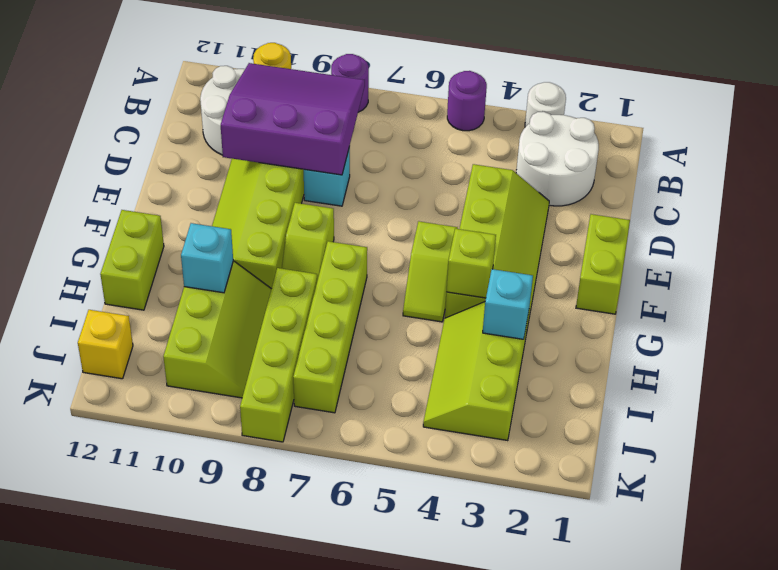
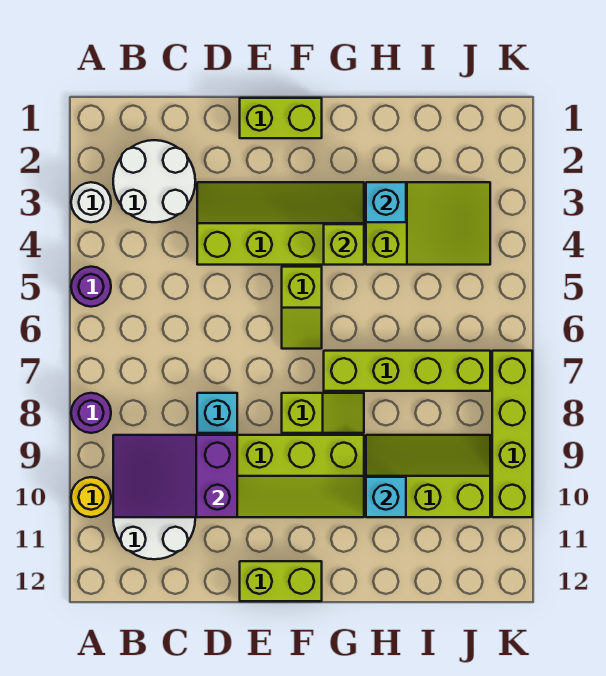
purple slope B8:D10 level 2 top D -> purple slope B9:D10 level 2 top D
lime slope F5:G5 level 1 top F -> lime slope F5:F6 level 1 top 5
lime brick G12:H12 level 1 -> lime brick E12:F12 level 1
lime slope H3:J4 level 1 top 3 -> lime slope H3:J4 level 1 top H
lime brick H8:K8 level 1 -> lime brick K7:K10 level 1
yellow brick J12 level 1 -> none

